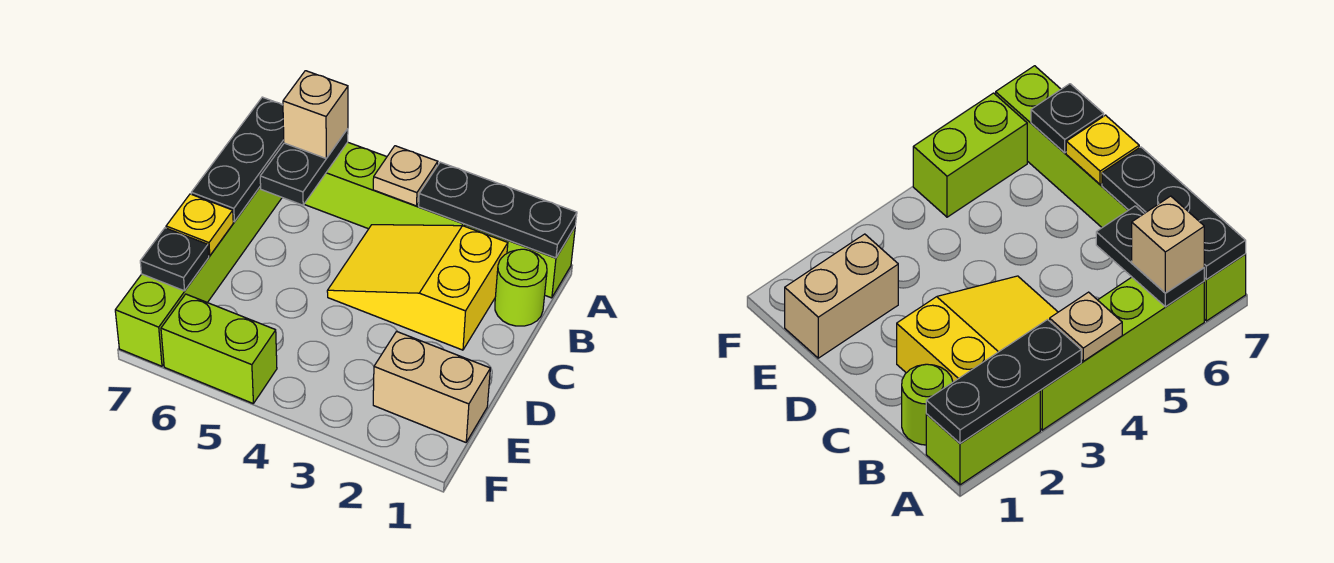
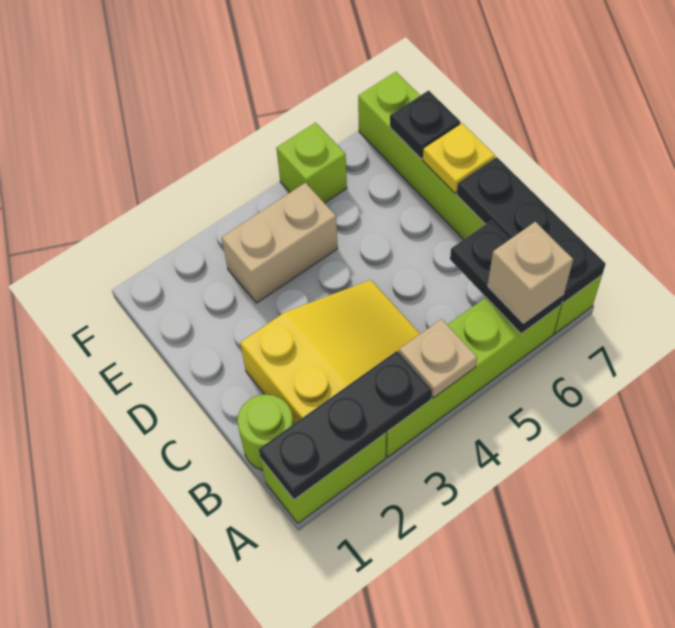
tan brick E1:E2 level 1 -> tan brick E3:E4 level 1
lime brick F5:F6 level 1 -> lime brick F5 level 1

